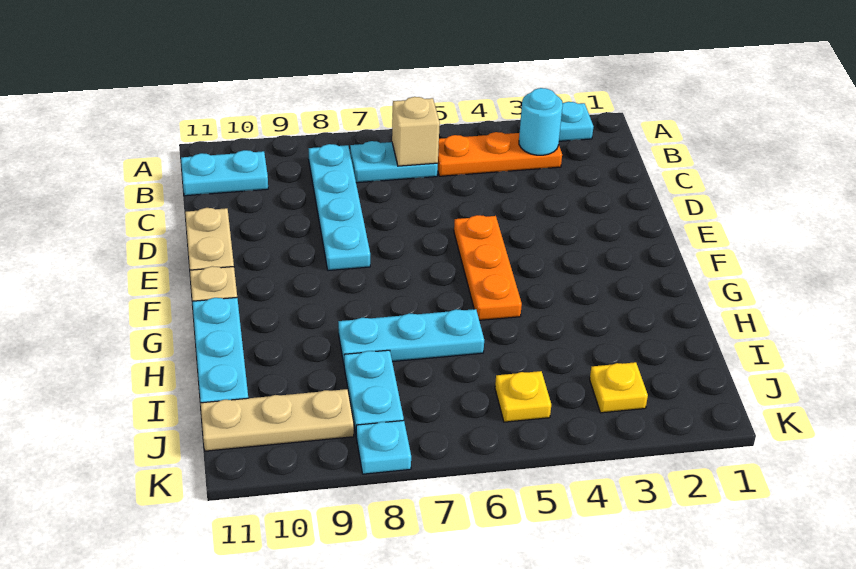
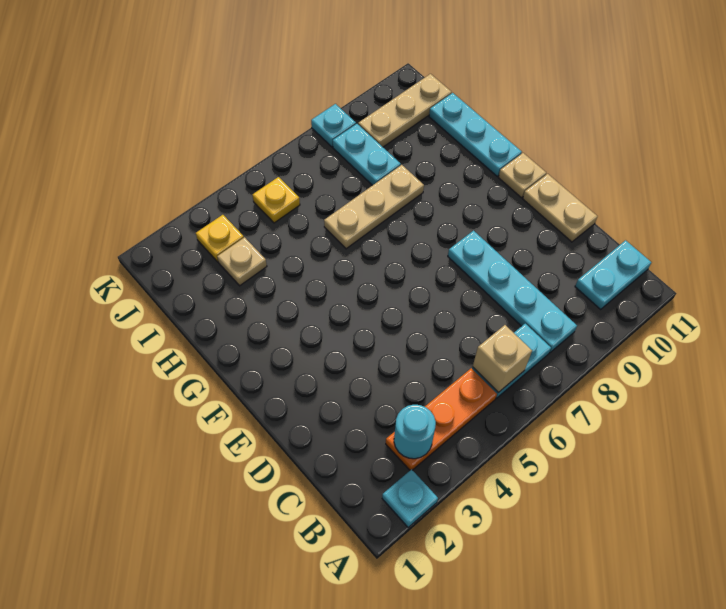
orange plate E5:G5 level 1 -> none
cyan plate H6:H8 level 1 -> tan plate H6:H8 level 1
none -> tan plate I3 level 1

